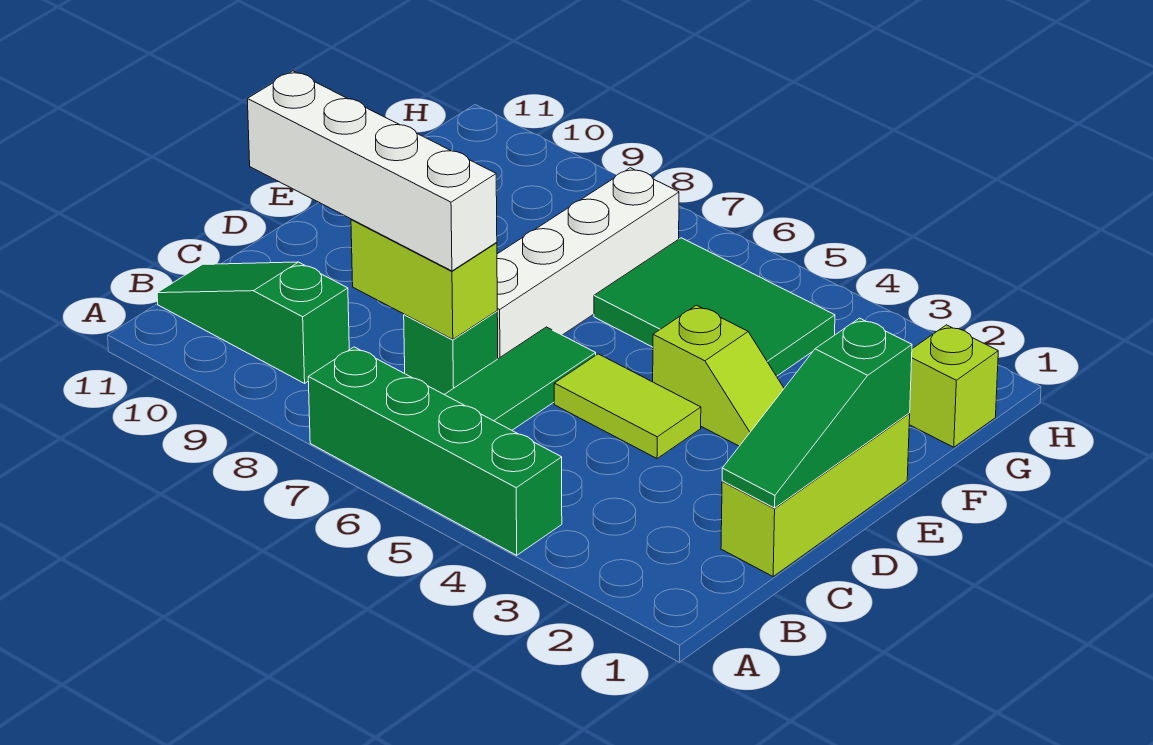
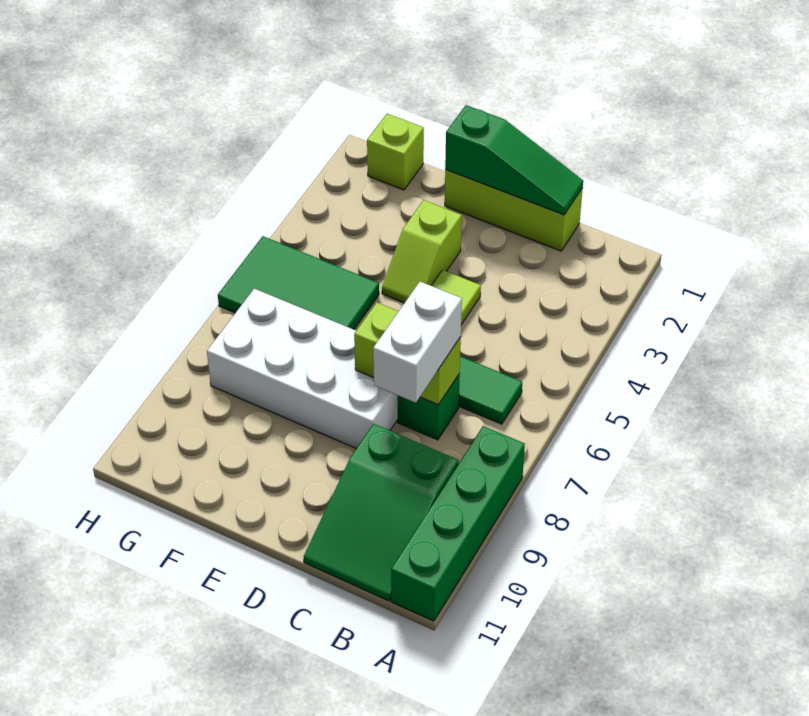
green brick A4:A7 level 1 -> green brick A8:A11 level 1
green slope B9:B11 level 1 top 9 -> green slope B9:C11 level 1 top 9
lime brick C7:C8 level 2 -> lime brick C7:D7 level 2
white brick C7:C10 level 3 -> white brick C7:C8 level 3
white brick D7:G7 level 1 -> white brick D7:G8 level 1
lime slope E3:E4 level 1 top 4 -> lime slope E3:E4 level 1 top 3
green tile F4:G6 level 1 -> green tile F5:H6 level 1

